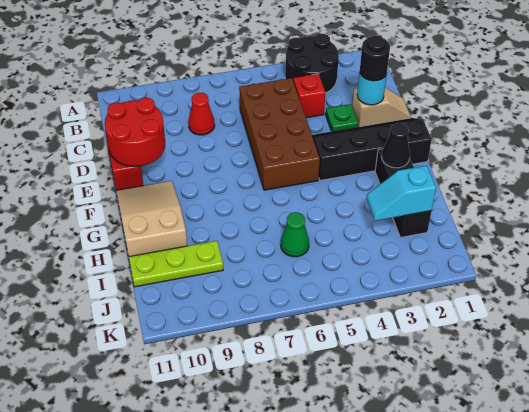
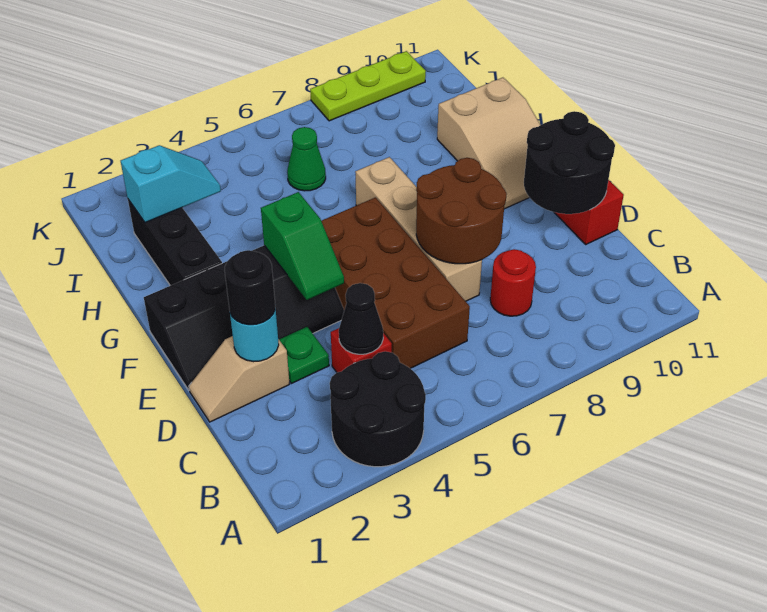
red cone C8 level 1 -> red round brick C8 level 1
none -> tan brick D7:G7 level 1
none -> brown round brick D7:E8 level 2
red round brick D10:E11 level 2 -> black round brick D10:E11 level 2
none -> green slope E4:F4 level 2 top F
black cone G2 level 2 -> black cone C4 level 2
lime plate I9:I11 level 1 -> lime plate K8:K10 level 1

